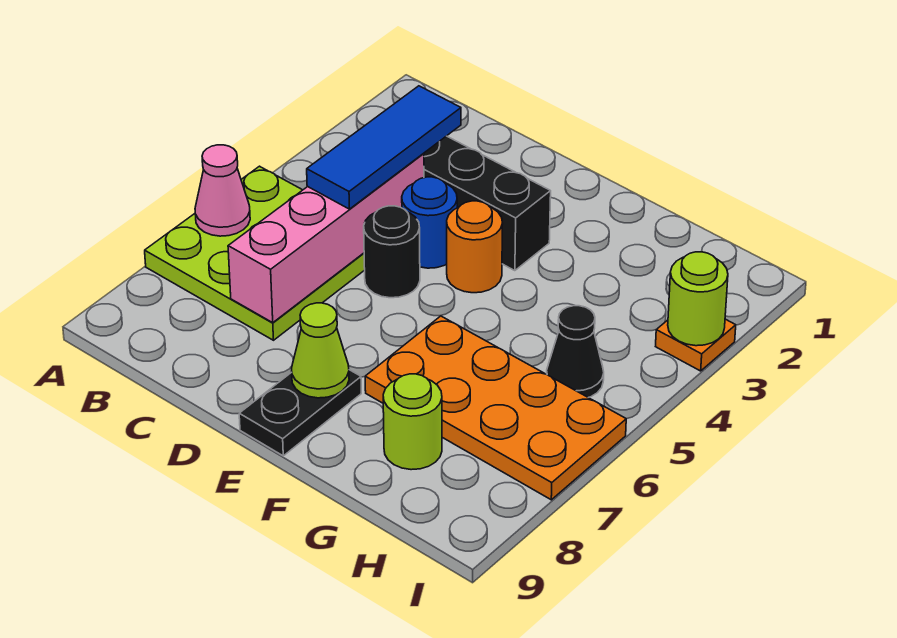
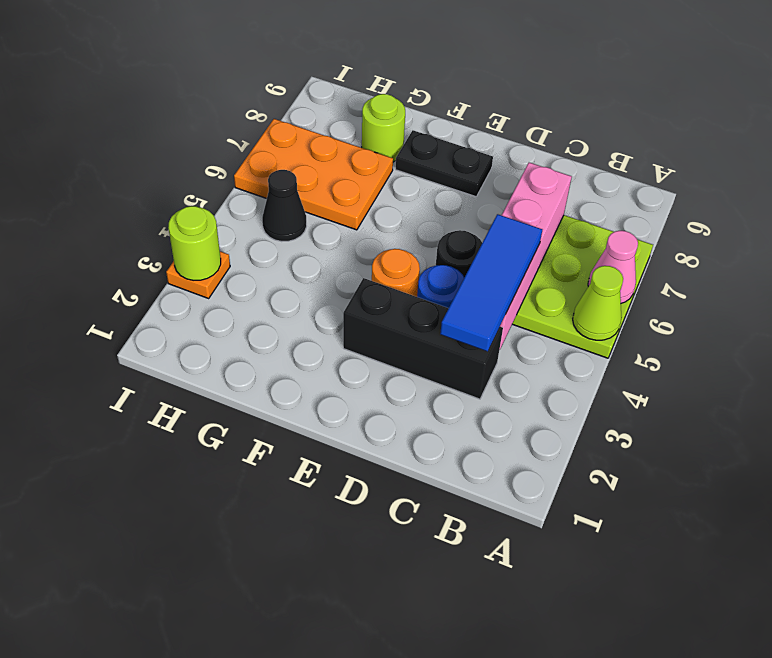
black plate E8:E9 level 1 -> black plate E8:F8 level 1
lime cone E8 level 2 -> lime cone A5 level 2
orange plate F6:I7 level 1 -> orange plate G6:I7 level 1

